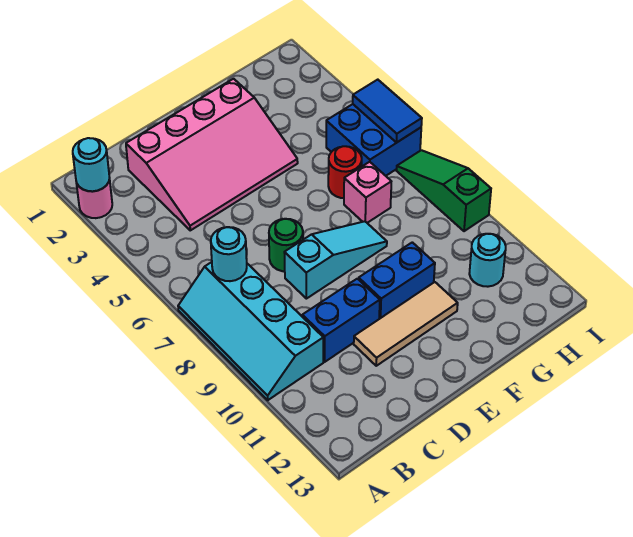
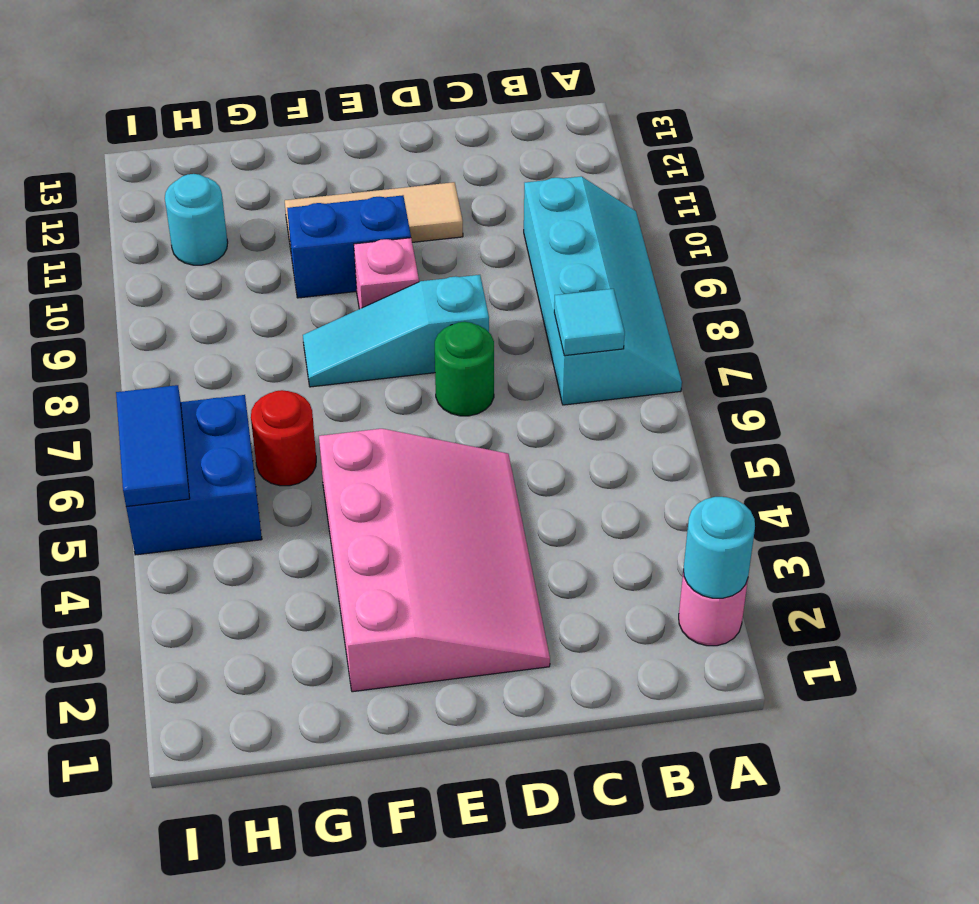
cyan round brick B7 level 2 -> cyan tile B7 level 2
pink slope C2:F4 level 1 top 2 -> pink slope D2:F5 level 1 top F
blue brick C10:D10 level 1 -> none
pink brick G7 level 1 -> pink brick E9 level 1
green slope I7:I9 level 1 top 9 -> none

